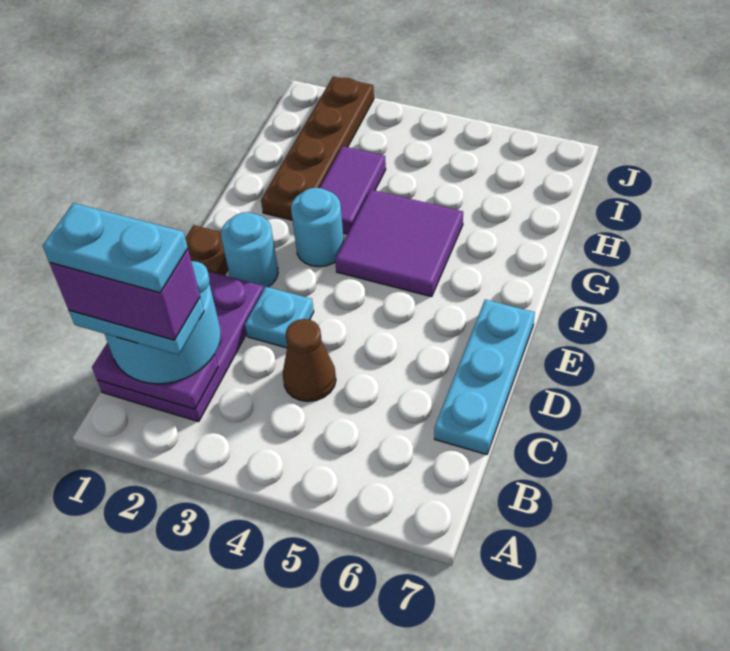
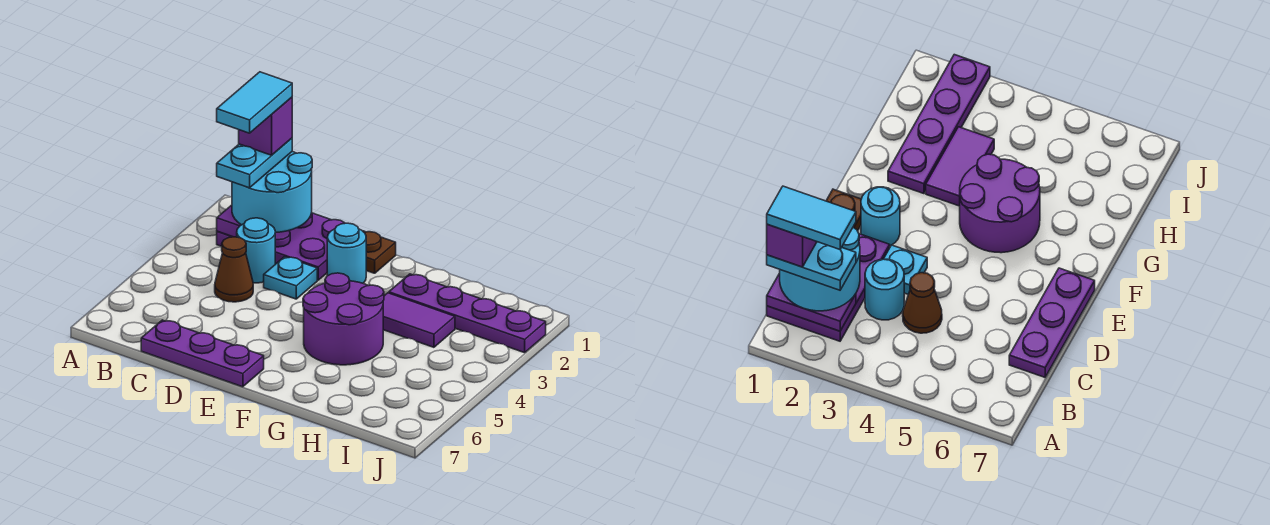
purple brick B1:B2 level 5 -> purple brick B1 level 5
cyan plate B1:B2 level 6 -> cyan tile B1:B2 level 6
cyan plate C7:E7 level 1 -> purple plate C7:E7 level 1
cyan round brick F3 level 1 -> cyan round brick C3 level 1
purple tile F4:G5 level 1 -> purple round brick F4:G5 level 1
brown plate G2:J2 level 1 -> purple plate G2:J2 level 1

